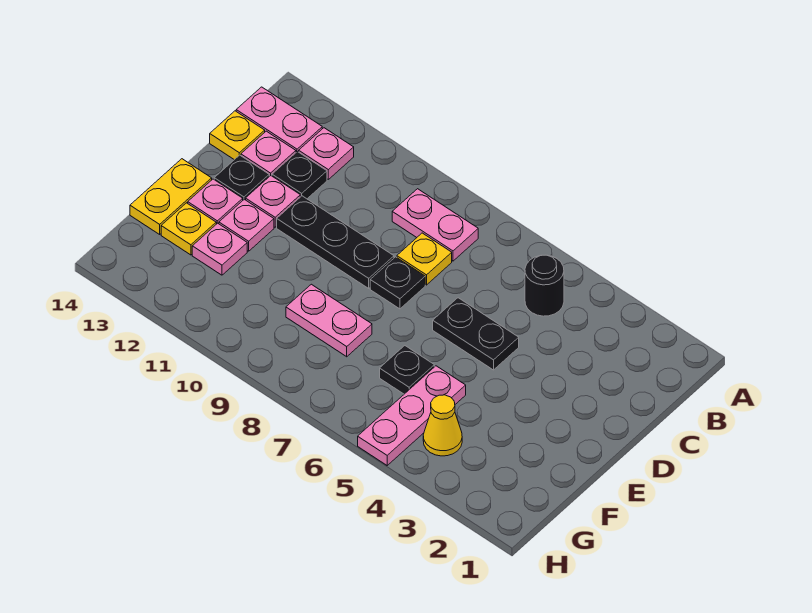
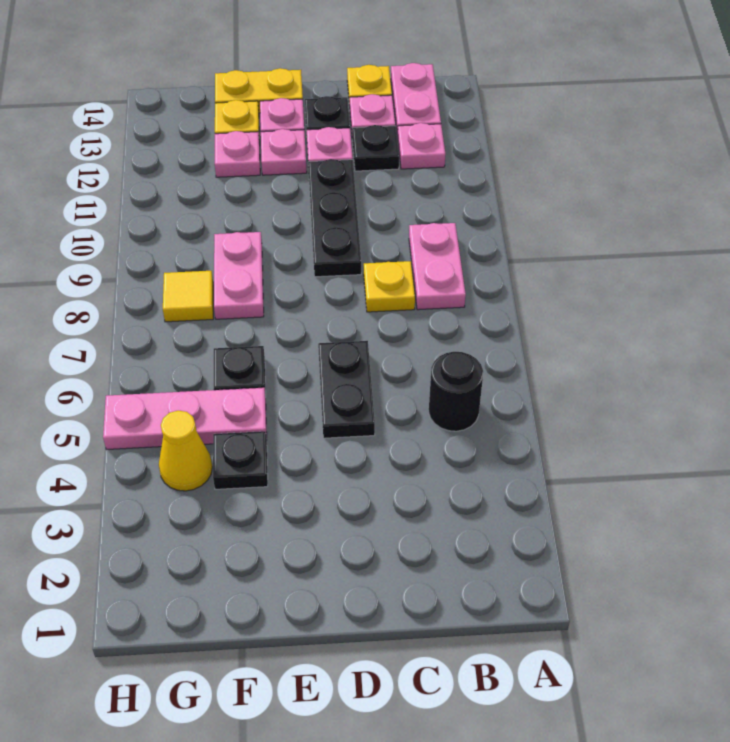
black plate D8 level 1 -> black plate F4 level 1
none -> yellow tile G8 level 1

